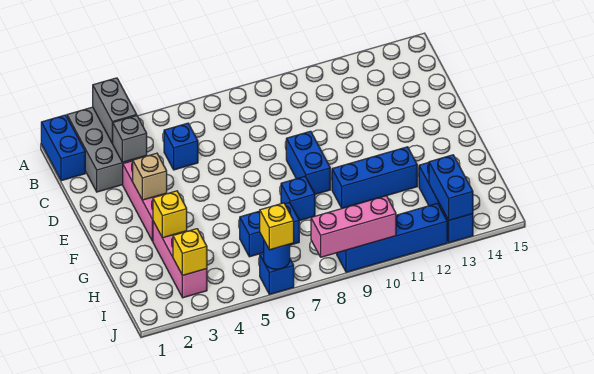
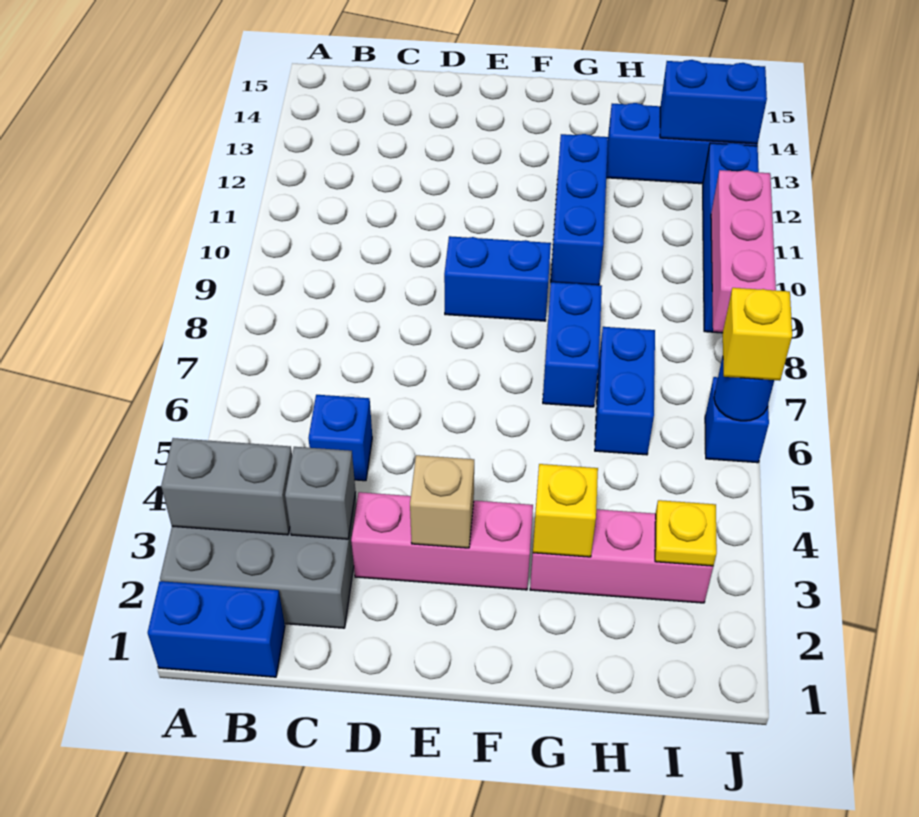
blue brick G8 level 1 -> blue brick G7:G8 level 1
yellow brick I3 level 2 -> yellow plate I3 level 2

